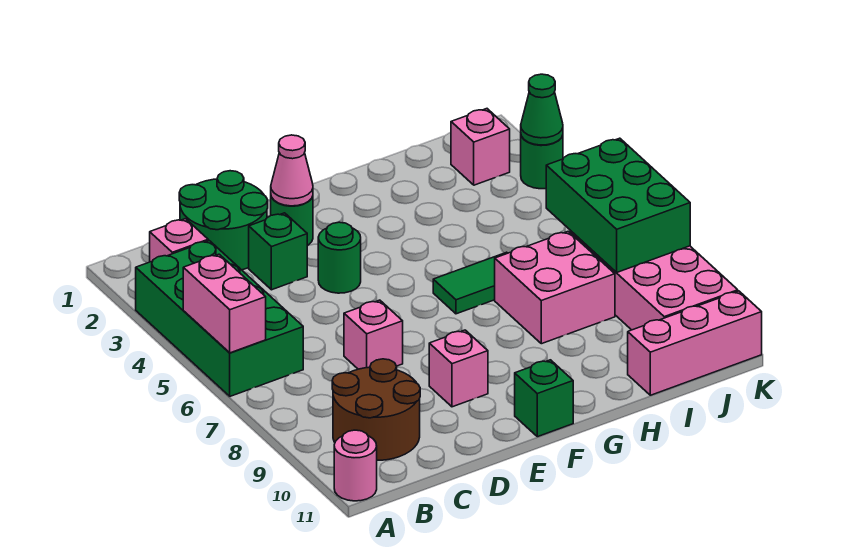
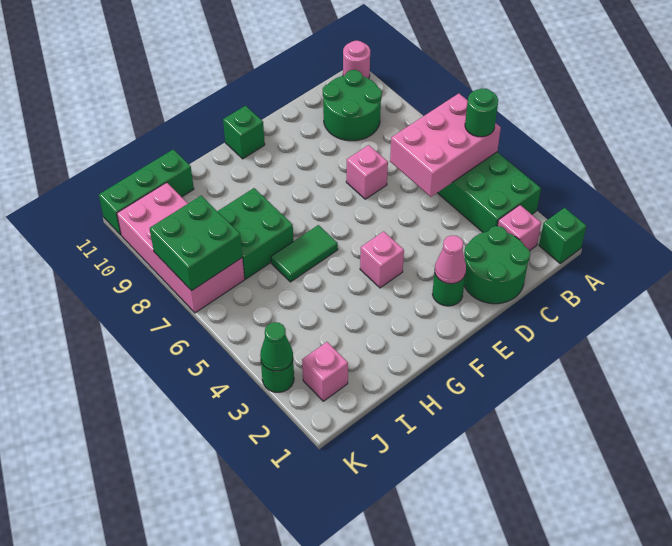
pink brick A5:A6 level 2 -> pink brick A5:C6 level 2
brown round brick B9:C10 level 1 -> green round brick B9:C10 level 1
green brick D3 level 1 -> green brick A1 level 1
green round brick E4 level 1 -> green round brick A5 level 3
pink brick E9 level 1 -> pink brick F4 level 1
pink brick H7:I8 level 1 -> green brick H7:I8 level 1
pink brick I11:K11 level 1 -> green brick I11:K11 level 1
green brick J6:K8 level 2 -> green brick J7:K8 level 2

